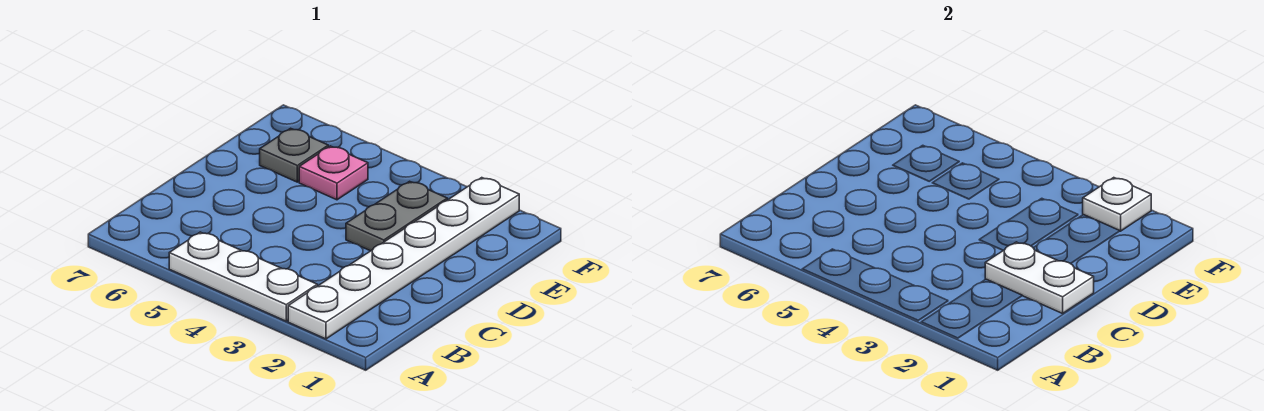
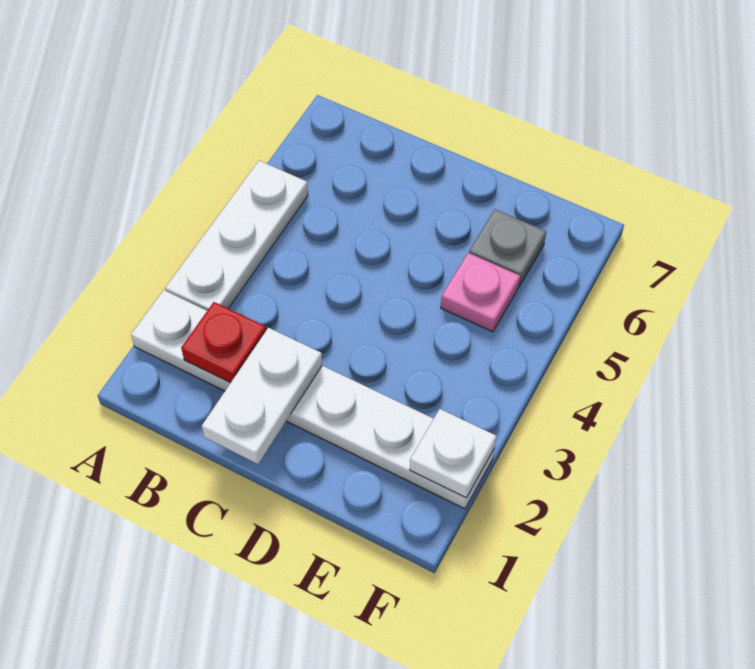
none -> red plate B2 level 2
grey plate D3:E3 level 1 -> none

